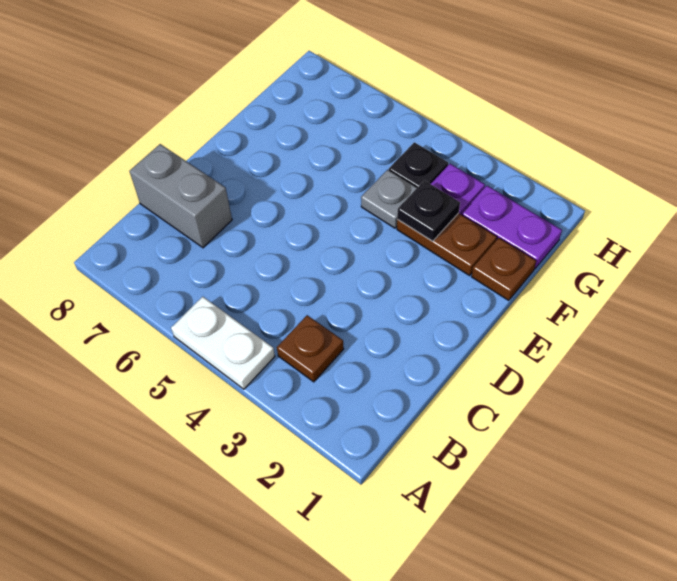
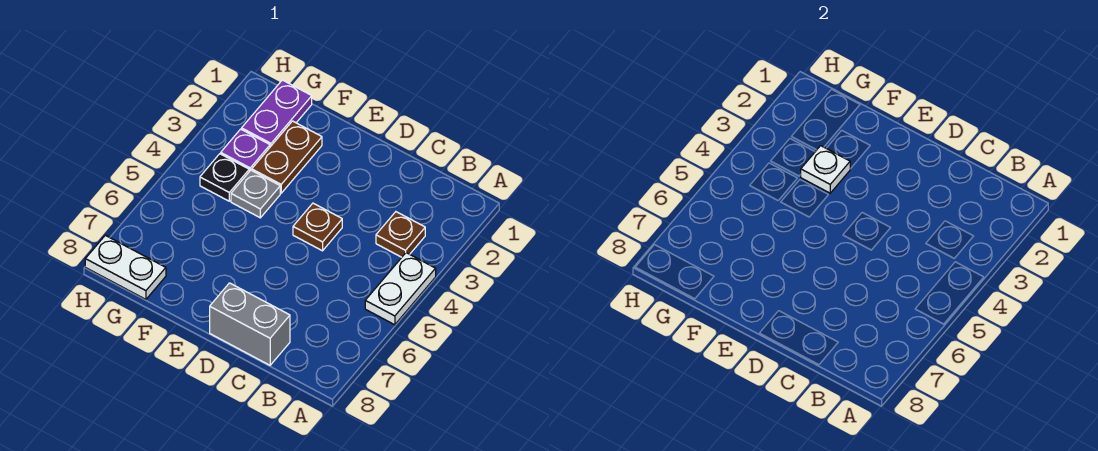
grey brick C7:C8 level 1 -> grey brick C8:D8 level 1
brown plate F1 level 1 -> brown plate D4 level 1
black plate F3 level 2 -> white plate F3 level 2
none -> white plate G8:H8 level 1

